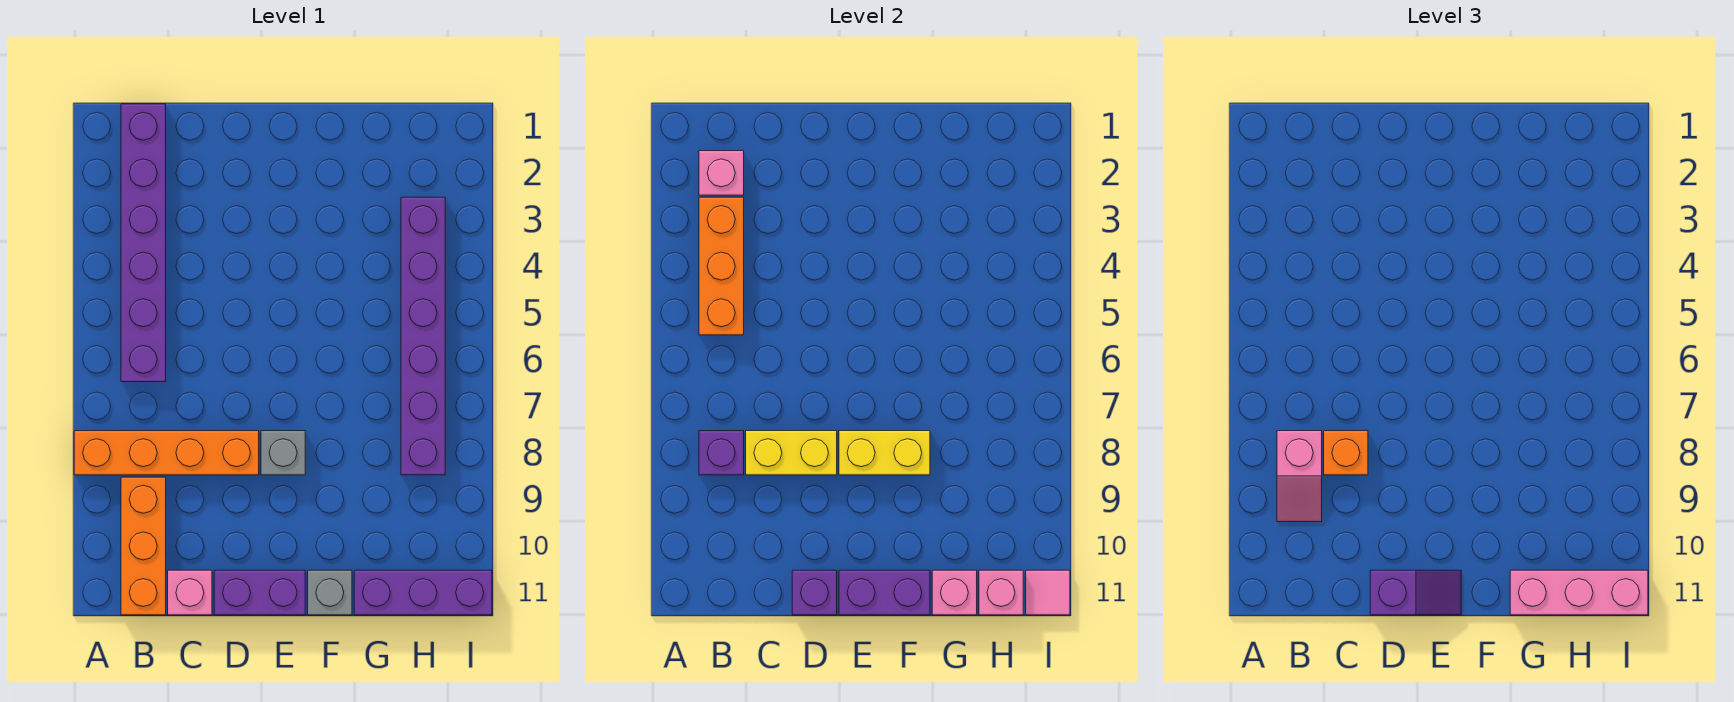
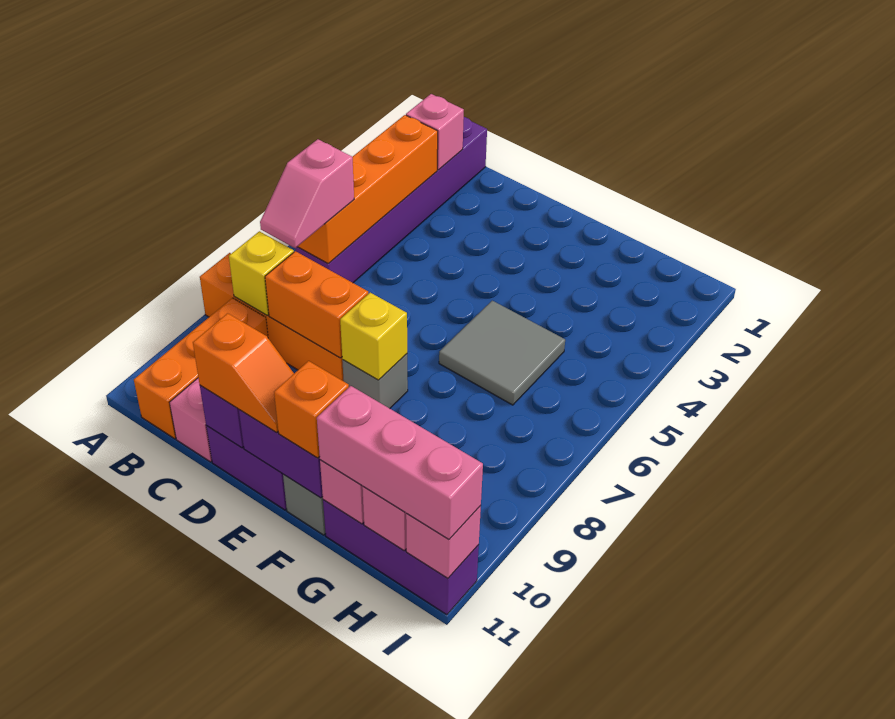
orange brick B3:B5 level 2 -> orange brick B3:B6 level 2
purple brick B8 level 2 -> yellow brick B8 level 2
pink slope B8:B9 level 3 top 8 -> pink slope B6:B7 level 3 top 6
yellow brick C8:D8 level 2 -> orange brick C8:D8 level 2
orange brick C8 level 3 -> orange brick F11 level 3
purple slope D11:E11 level 3 top D -> orange slope D11:E11 level 3 top D
yellow brick E8:F8 level 2 -> yellow brick E8 level 2
none -> grey tile F5:G6 level 1
purple brick H3:H8 level 1 -> none
pink tile I11 level 2 -> pink brick I11 level 2

